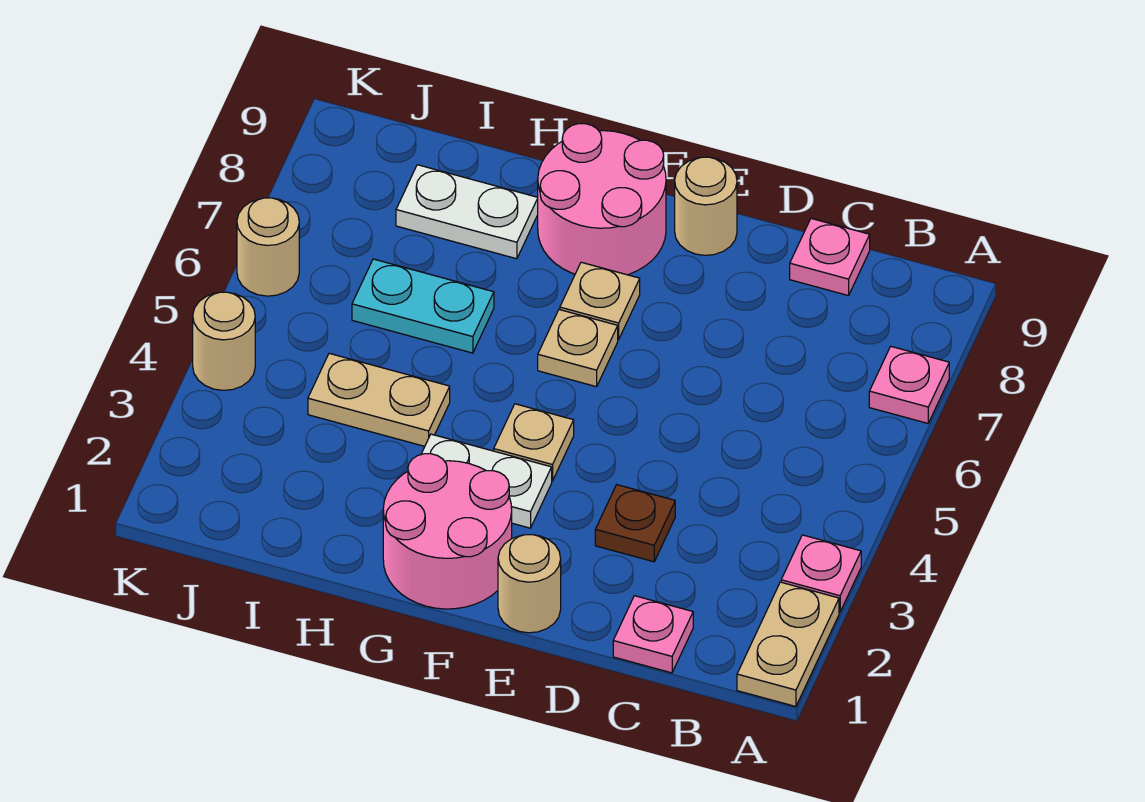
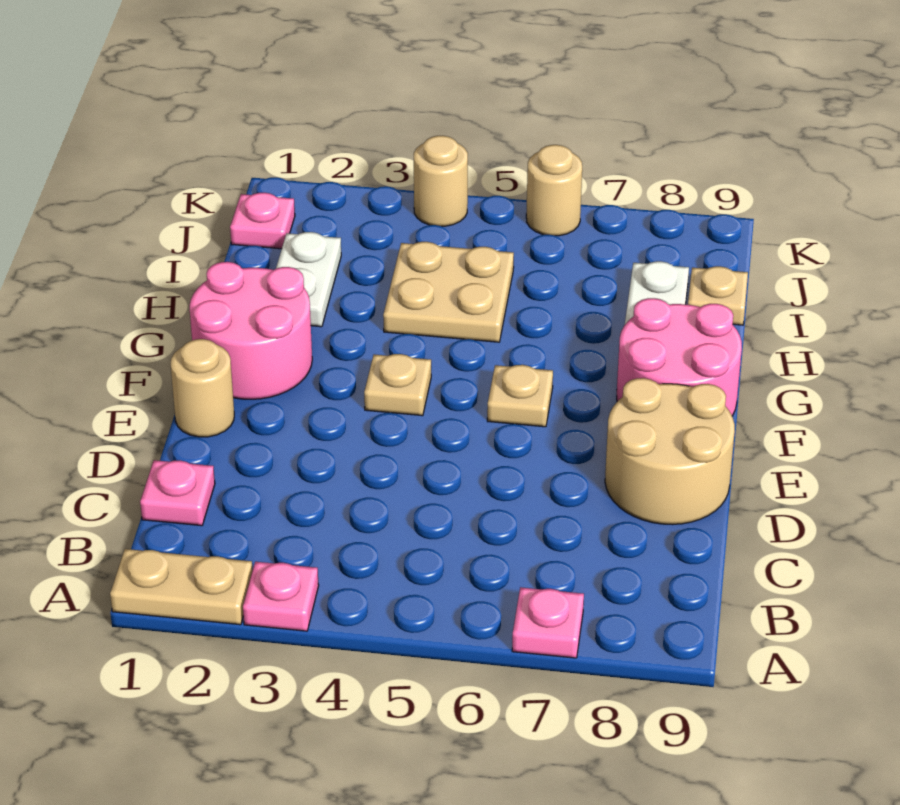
pink plate C9 level 1 -> pink plate J1 level 1
brown plate D3 level 1 -> none
tan round brick E9 level 1 -> tan round brick D8:E9 level 1
white plate F3:G3 level 1 -> white plate H2:I2 level 1
tan plate F7 level 1 -> tan plate I9 level 1
tan plate H4:I4 level 1 -> tan plate H4:I5 level 1
cyan plate H6:I6 level 1 -> none

